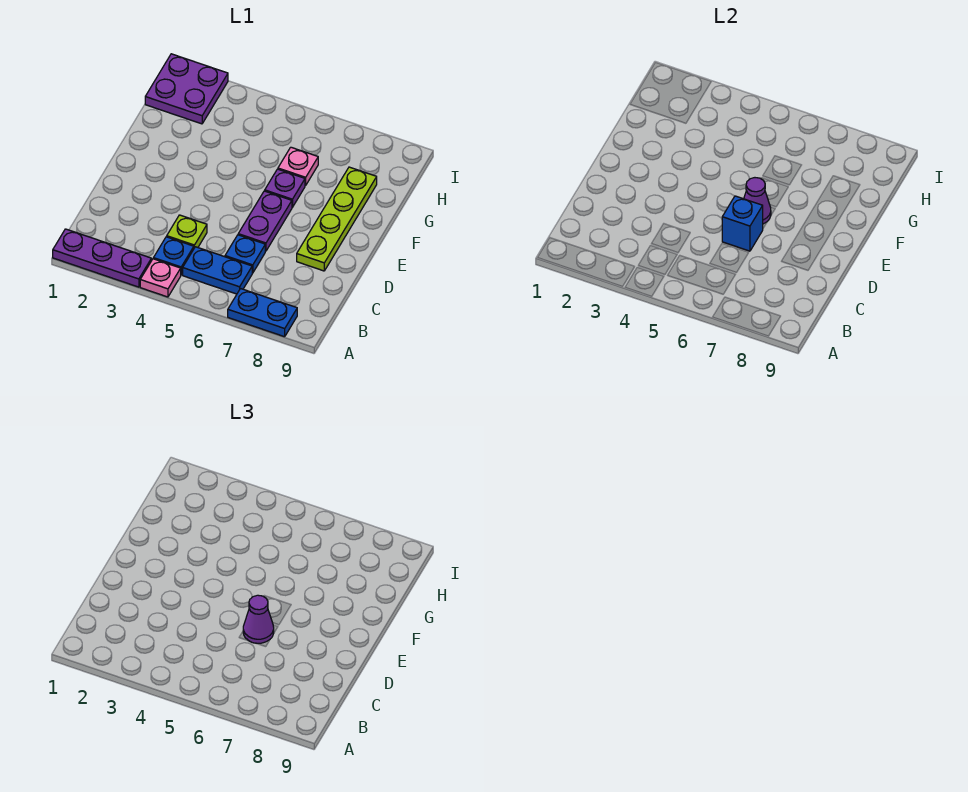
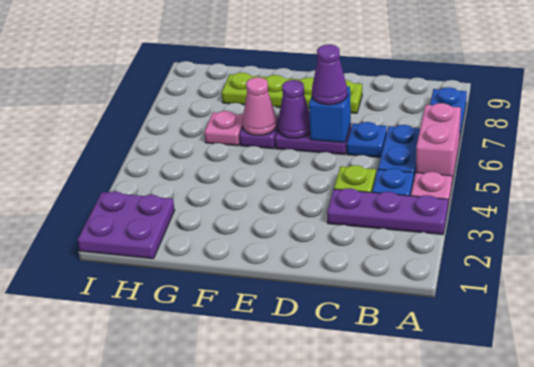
purple plate A1:A3 level 1 -> purple plate A3:C3 level 1
none -> pink brick A5:A6 level 1
none -> pink cone F6 level 2

